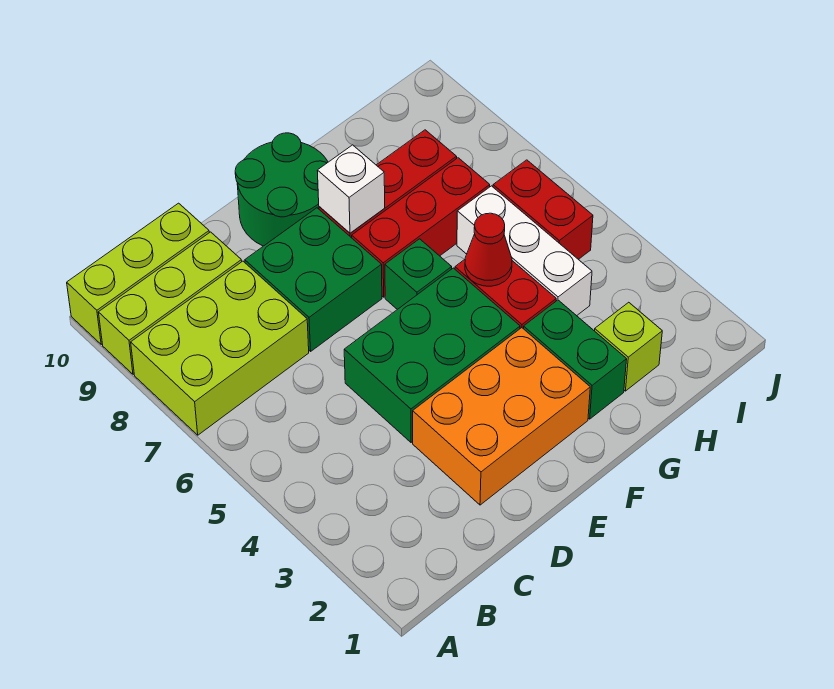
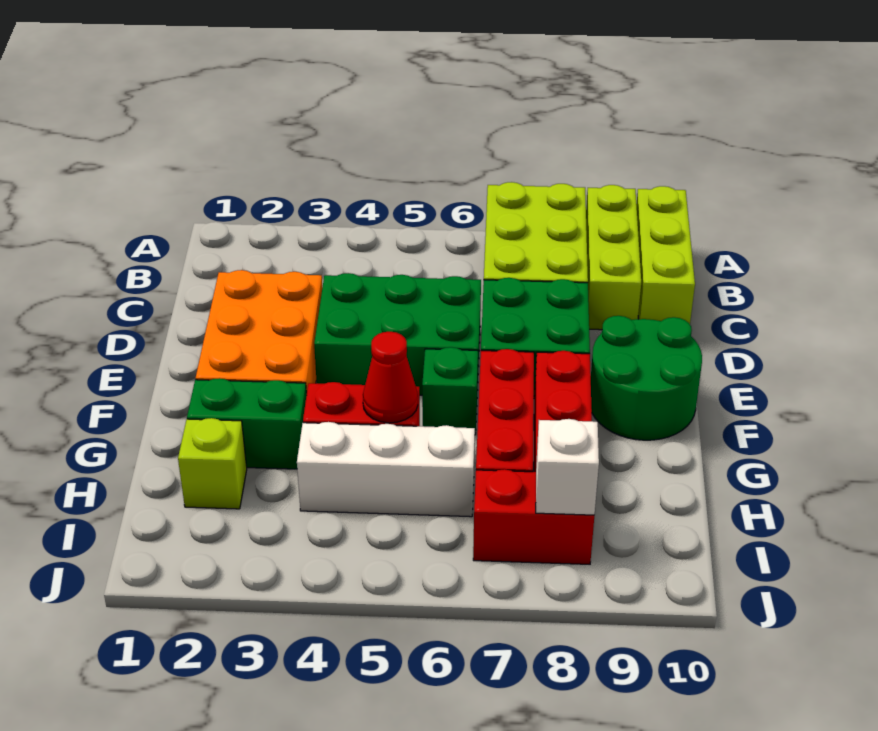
green brick D4:F5 level 1 -> green brick D4:E6 level 1
white brick F8 level 2 -> white brick I8 level 2
red brick I5:I6 level 1 -> red brick I7:I8 level 1

